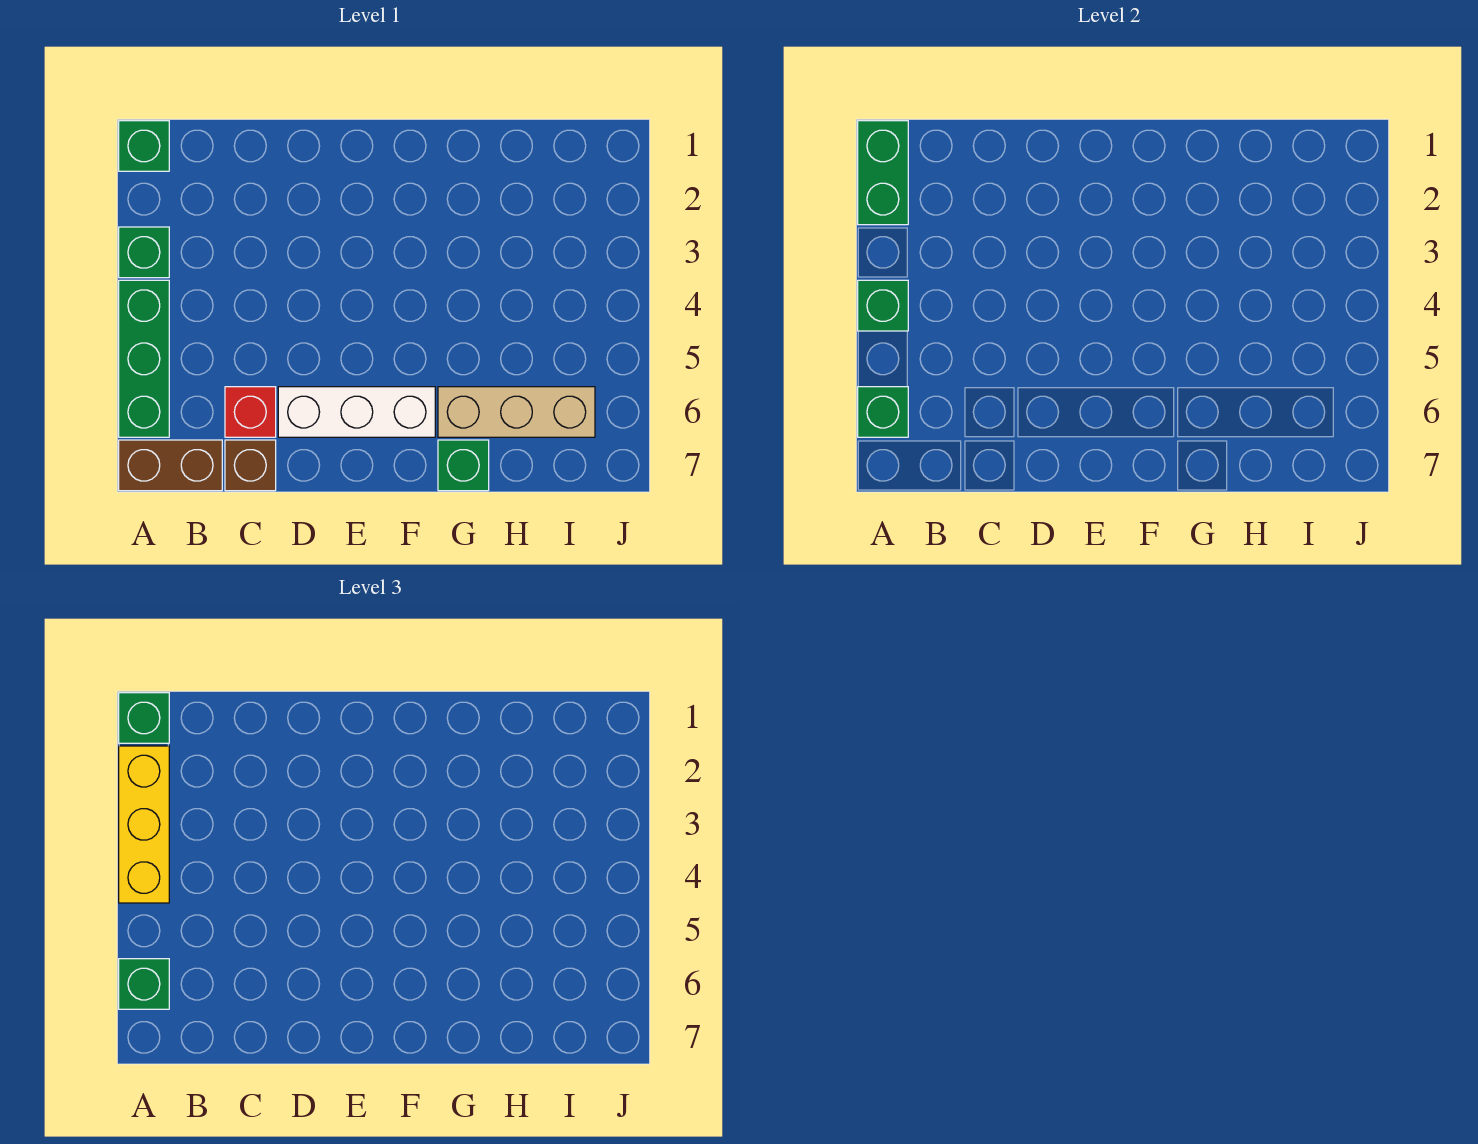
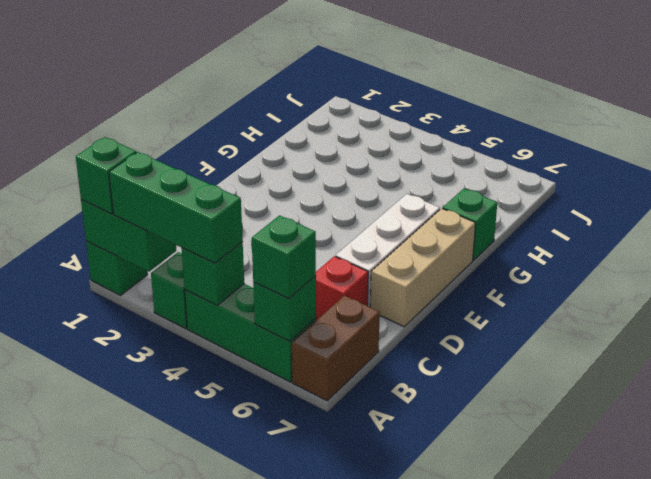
yellow brick A2:A4 level 3 -> green brick A2:A4 level 3
brown brick C7 level 1 -> none
tan brick G6:I6 level 1 -> tan brick D7:F7 level 1

